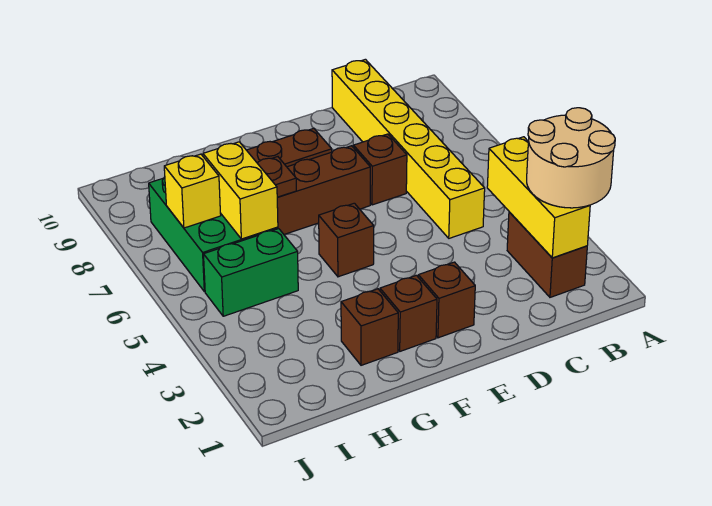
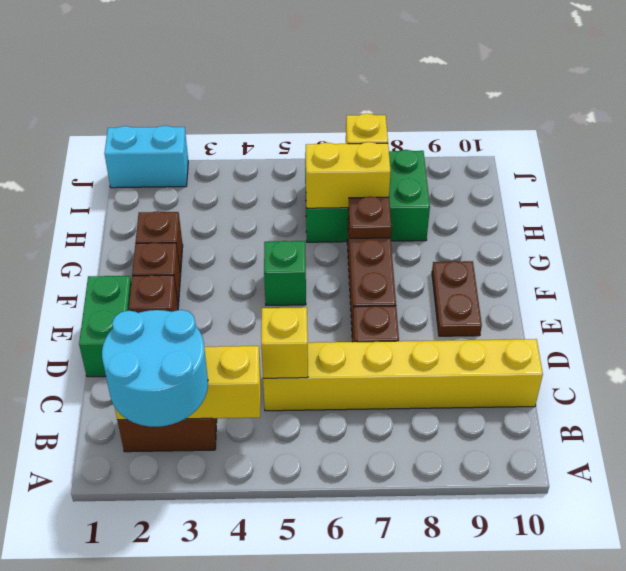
tan round brick A2:B3 level 3 -> cyan round brick A2:B3 level 3
none -> yellow brick C5 level 2
brown brick F5 level 1 -> green brick F5 level 1
green brick H5:I5 level 1 -> green brick D1:E1 level 1
none -> cyan brick J1:J2 level 1

